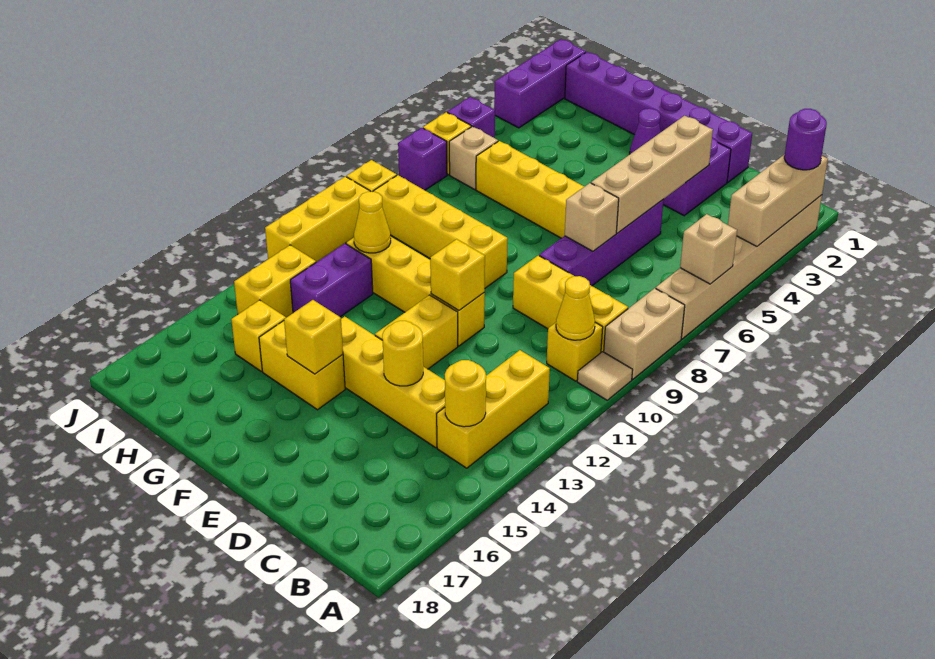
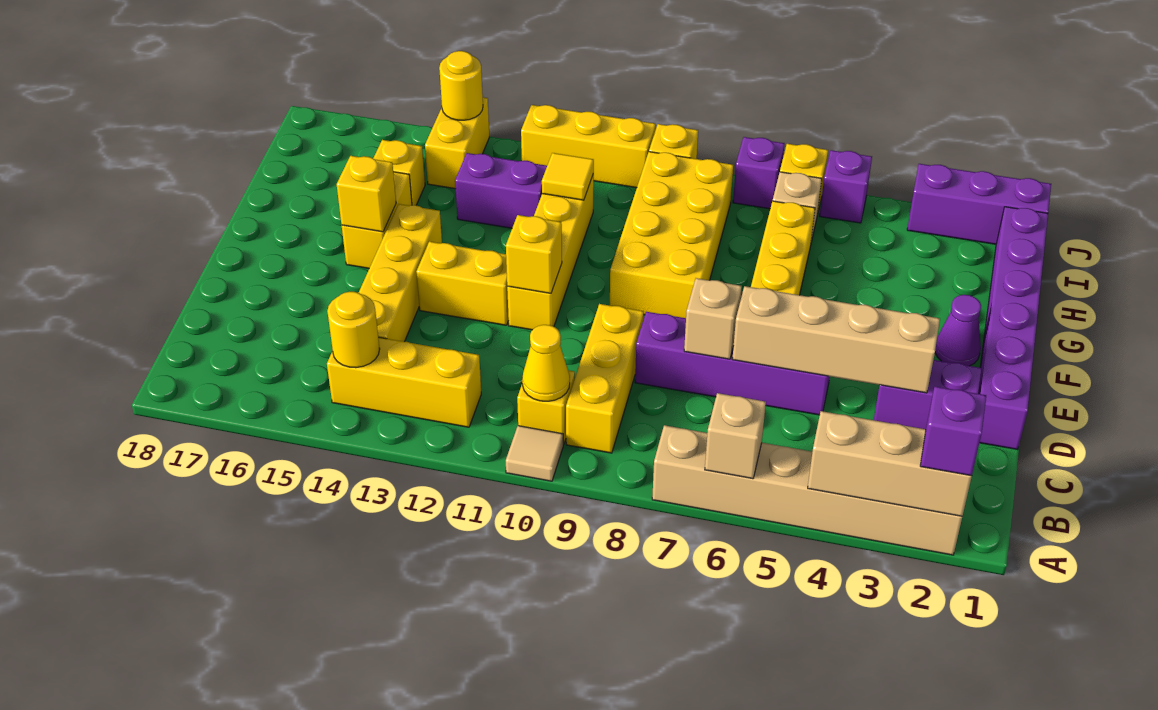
purple round brick A2 level 3 -> purple brick A2 level 3
tan brick A8:A9 level 1 -> none
yellow round brick D14 level 2 -> yellow round brick J14 level 2
yellow brick F9:I9 level 1 -> yellow brick F8:I9 level 1
yellow cone H11 level 2 -> yellow tile H11 level 2
yellow brick I13:I14 level 1 -> yellow brick I14:J14 level 1

